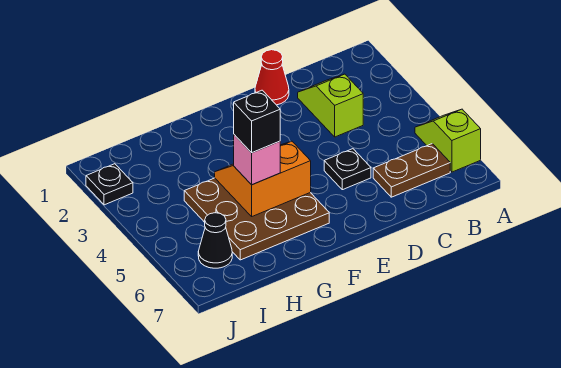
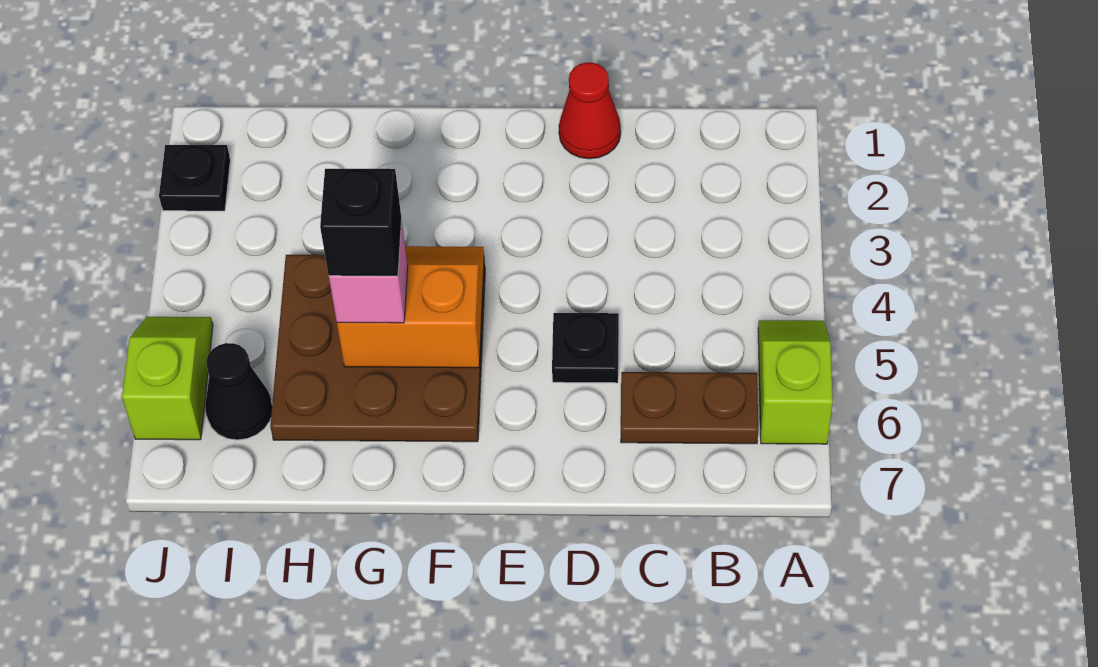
lime slope C2:C3 level 1 top 3 -> lime slope J5:J6 level 1 top 6

